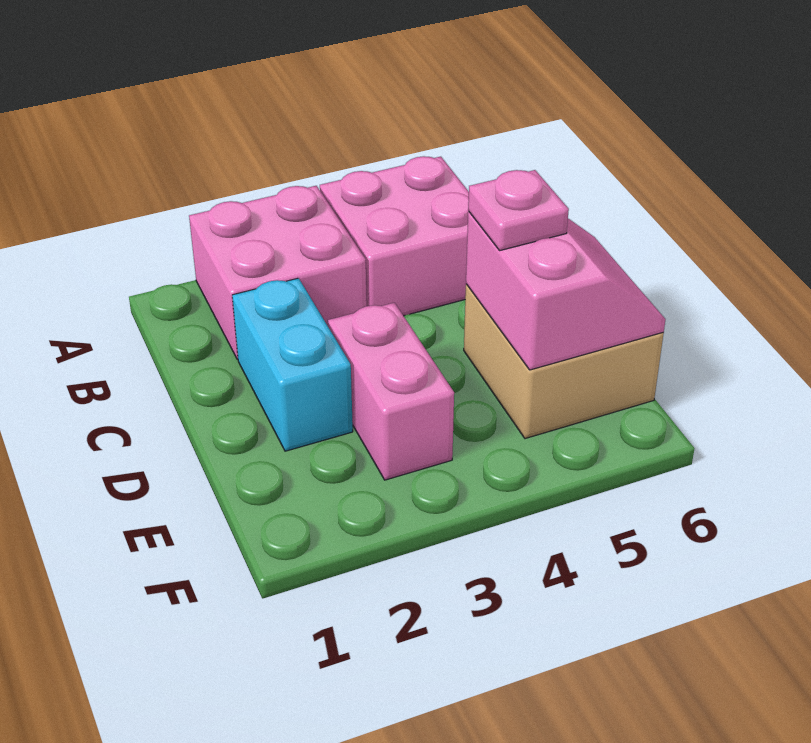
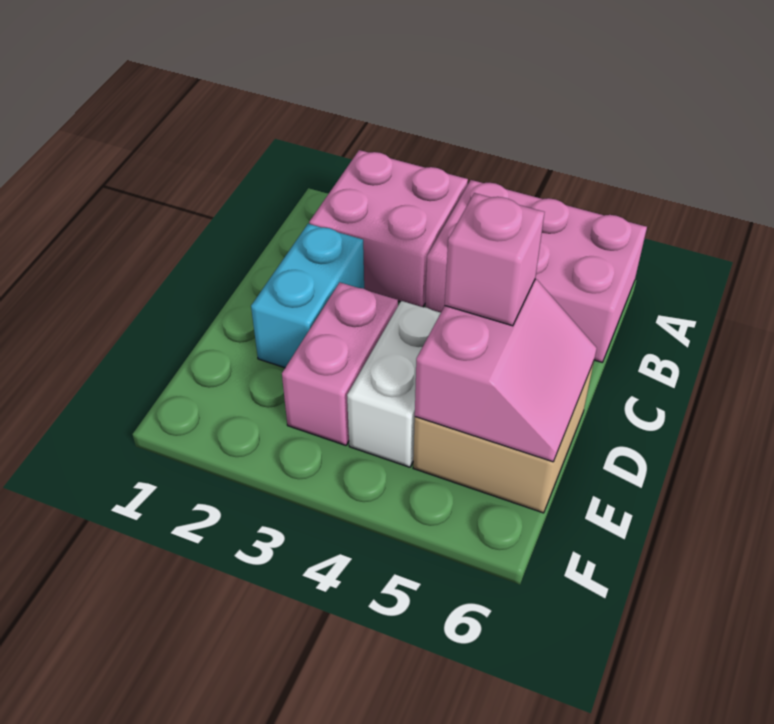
pink brick A4:B5 level 1 -> pink brick A4:B6 level 1
none -> white brick D4:E4 level 1
pink plate D5 level 3 -> pink brick D5 level 3

